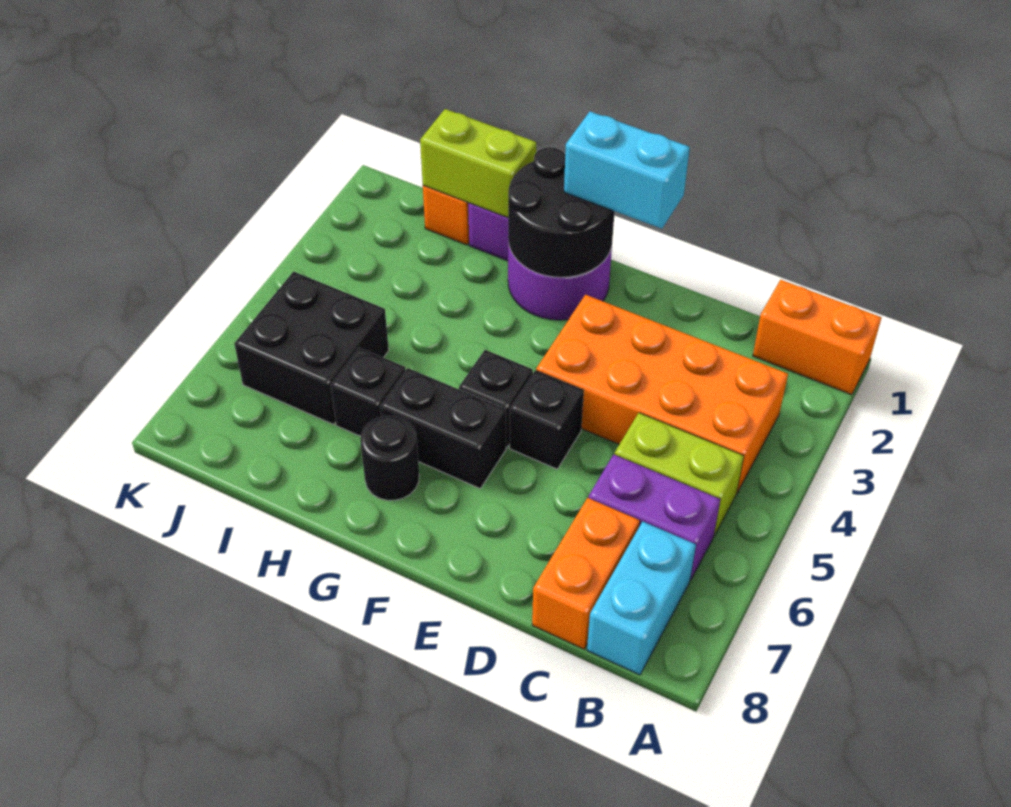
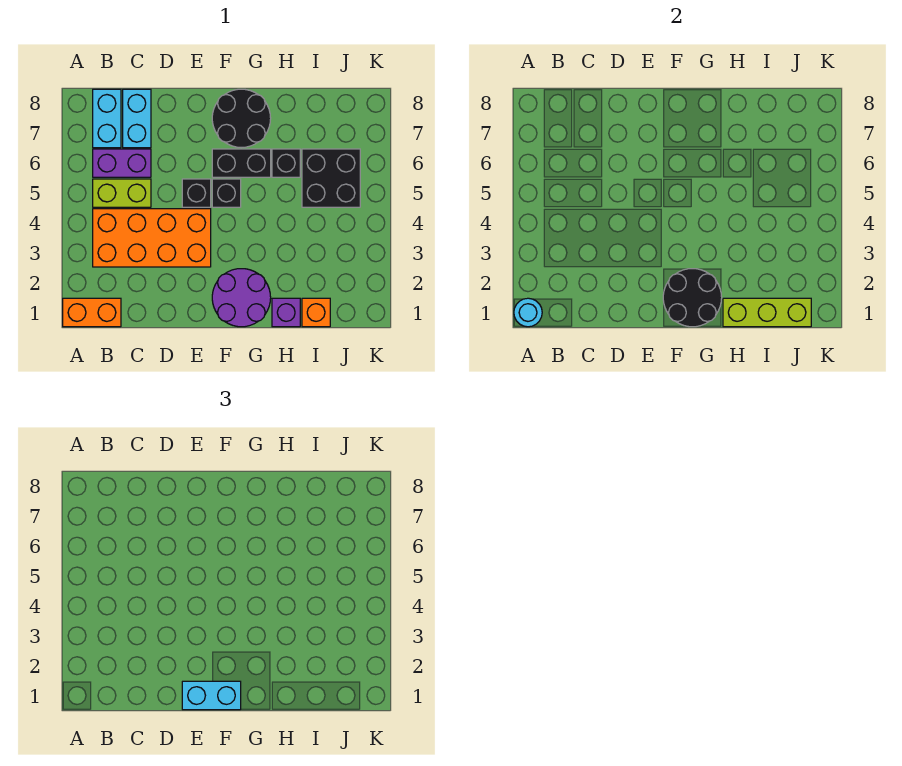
none -> cyan round brick A1 level 2
orange brick C7:C8 level 1 -> cyan brick C7:C8 level 1
black round brick G7 level 1 -> black round brick F7:G8 level 1
lime brick H1:I1 level 2 -> lime brick H1:J1 level 2

